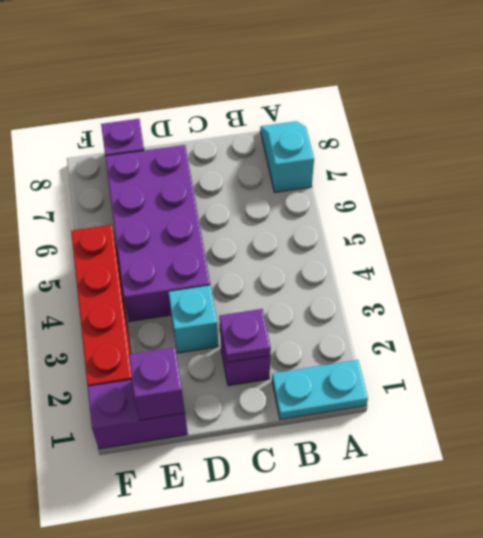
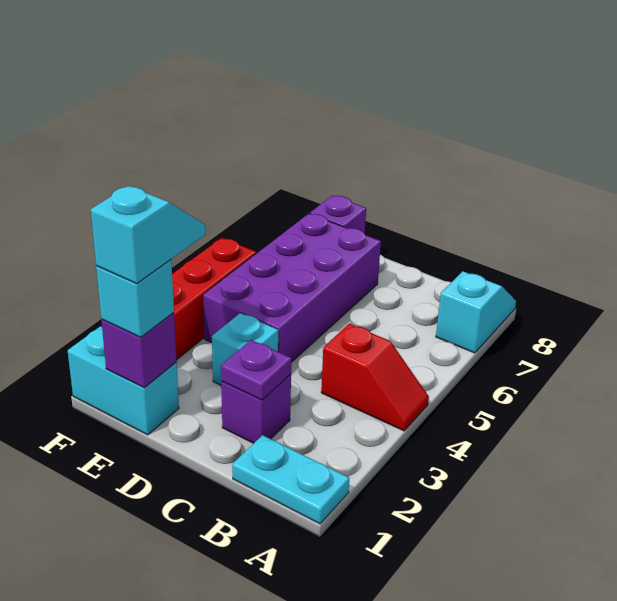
none -> red slope A4:B4 level 1 top B
purple brick E1:F1 level 1 -> cyan brick E1:F1 level 1
none -> cyan brick E1 level 3
none -> cyan slope E1:E2 level 4 top 1

